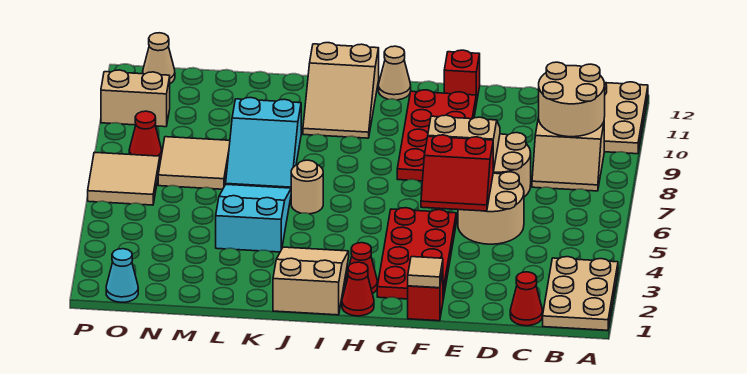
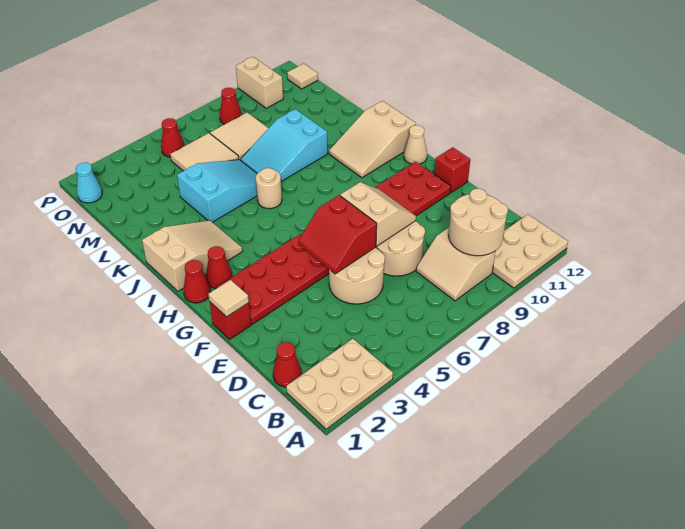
none -> red cone O5 level 1
tan tile O6:P7 level 1 -> tan tile M5:N6 level 1
tan cone O12 level 1 -> tan tile O12 level 1

